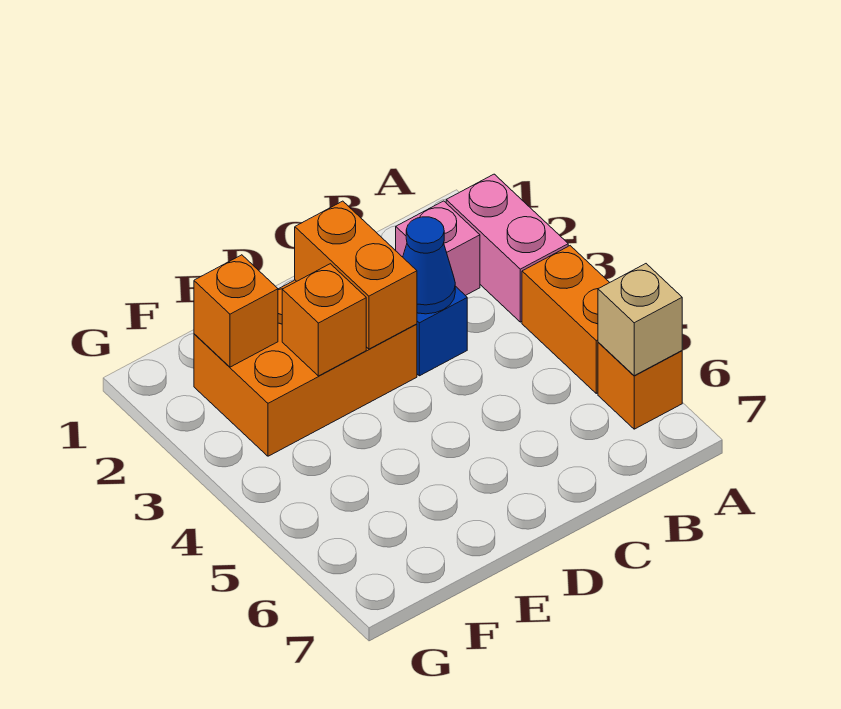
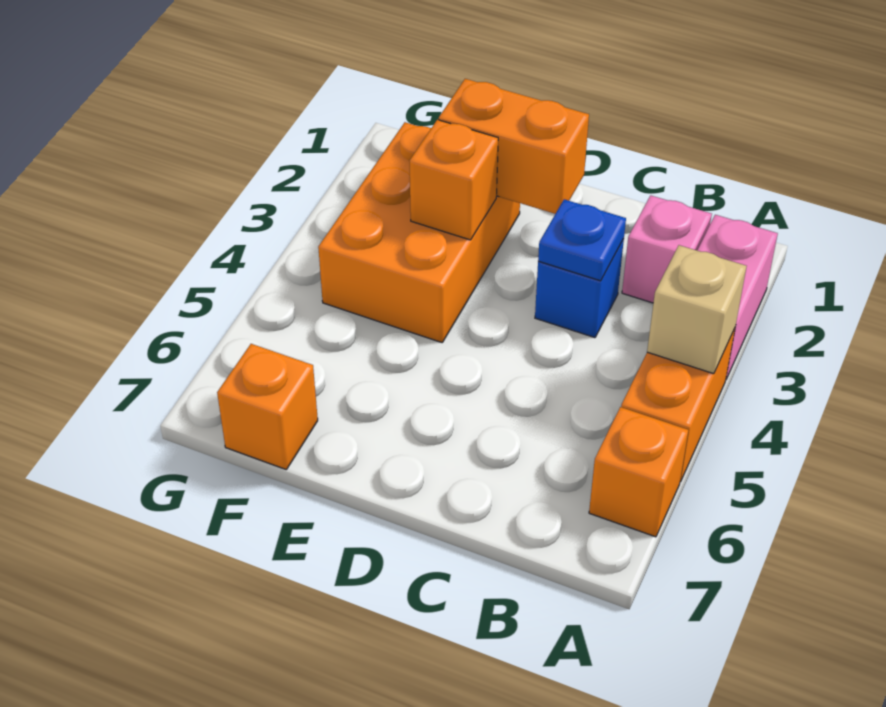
tan brick A6 level 2 -> tan brick A4 level 2
blue cone C3 level 2 -> blue plate C3 level 2
orange brick D2:F3 level 1 -> orange brick E2:F4 level 1
orange brick D2:D3 level 2 -> orange brick D2:E2 level 2
orange brick F2 level 2 -> orange brick F7 level 1

